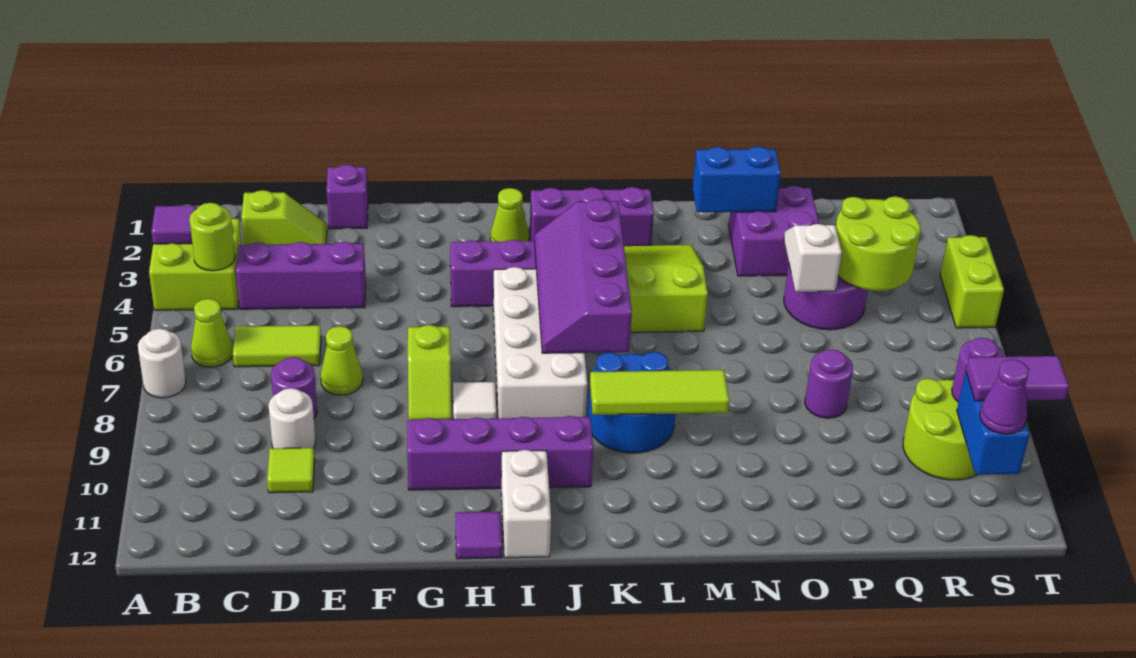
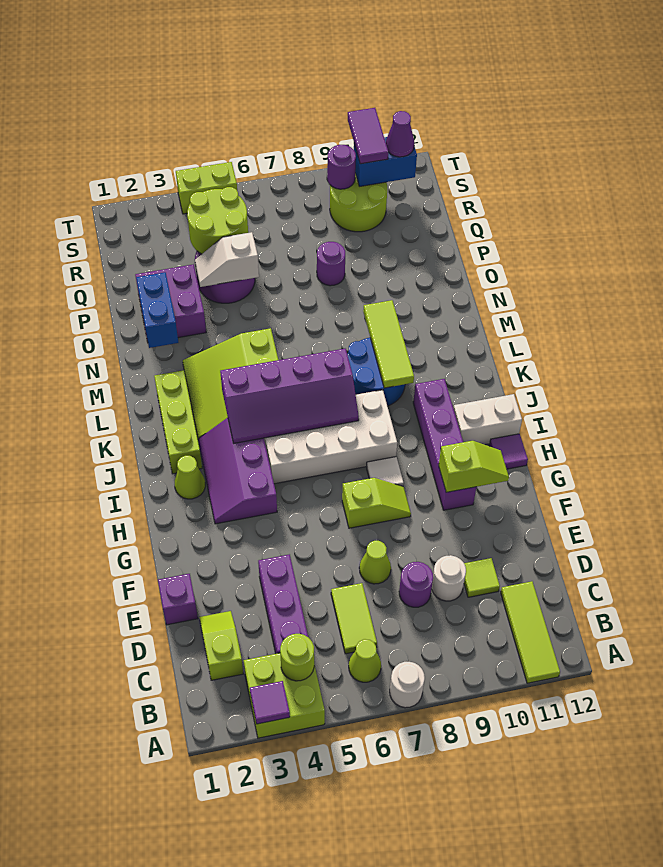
none -> lime tile A11:C11 level 1
none -> lime slope G10:G11 level 2 top 10
purple brick J2:L2 level 1 -> lime brick J2:L2 level 1

